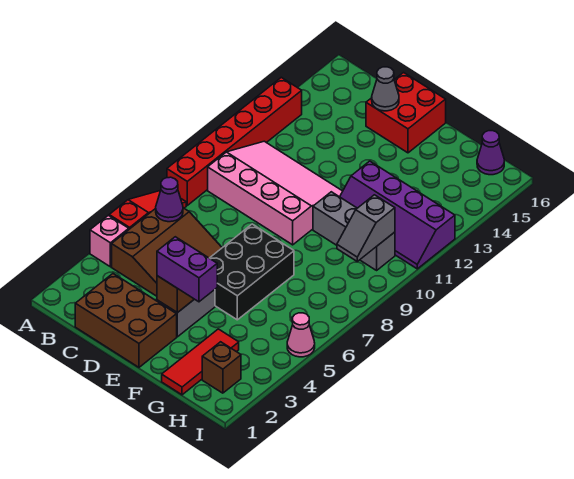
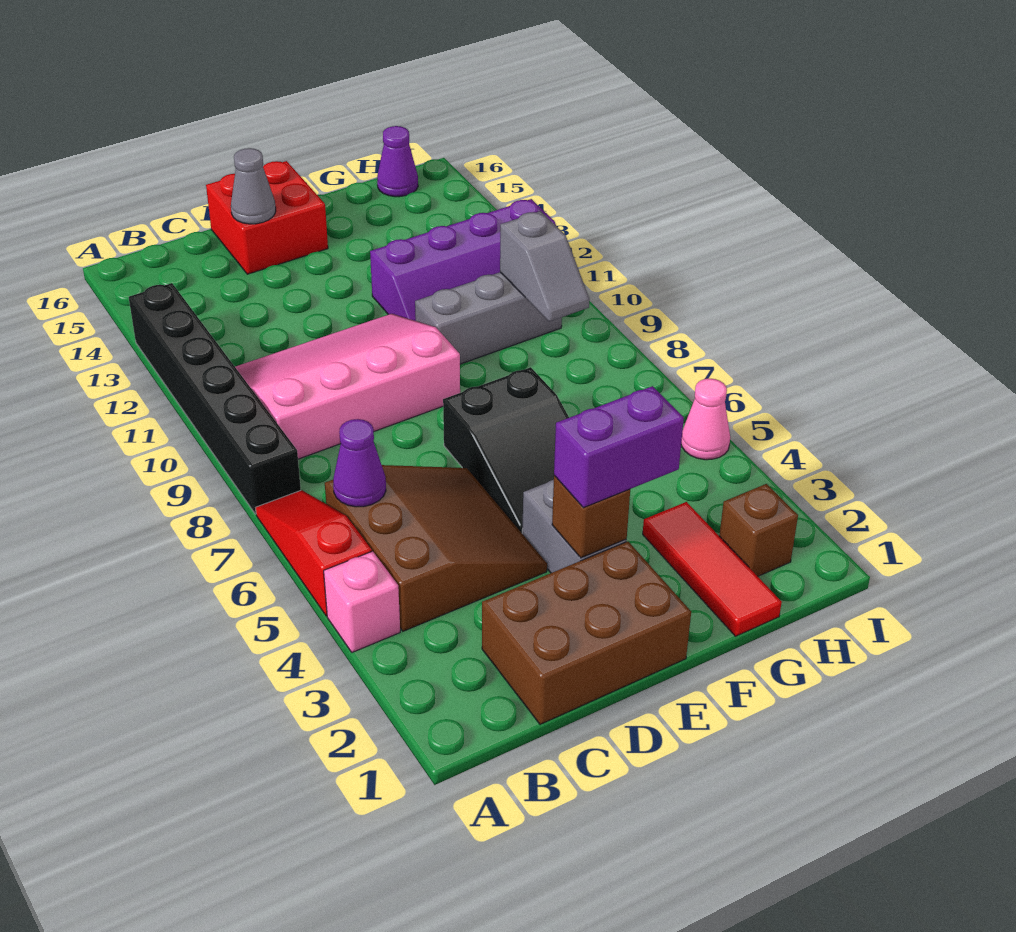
red brick A8:A13 level 1 -> black brick A8:A13 level 1
black brick E5:F7 level 1 -> black slope E5:F7 level 1 top 7

